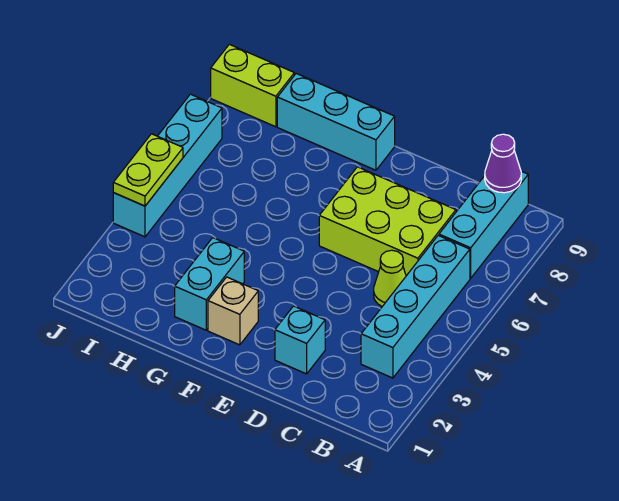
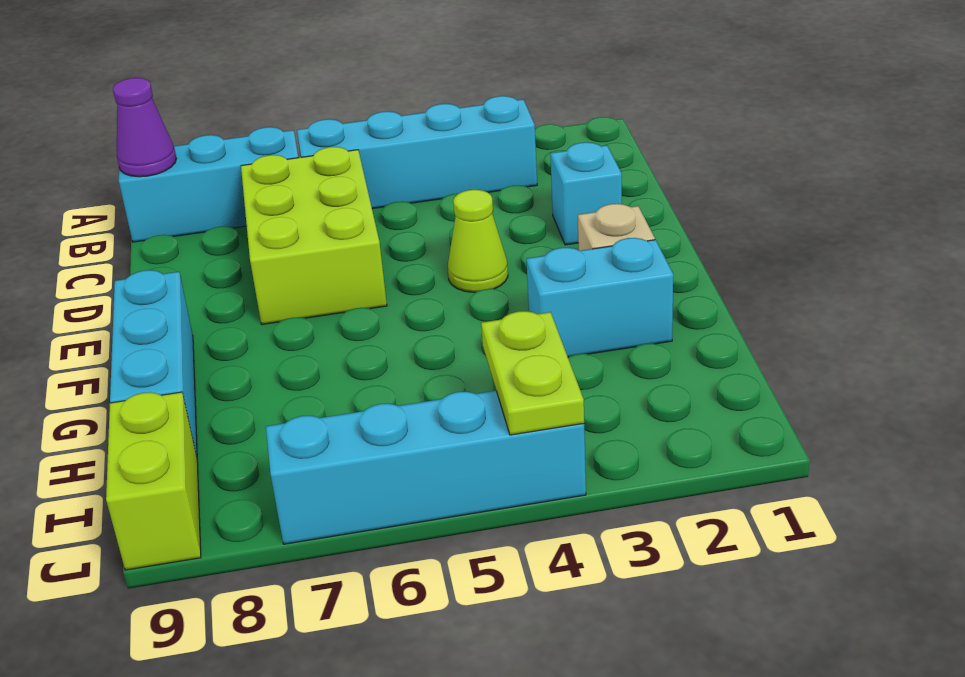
lime cone C5 level 1 -> lime cone E4 level 1
lime plate J4:J5 level 2 -> lime plate I4:J4 level 2

